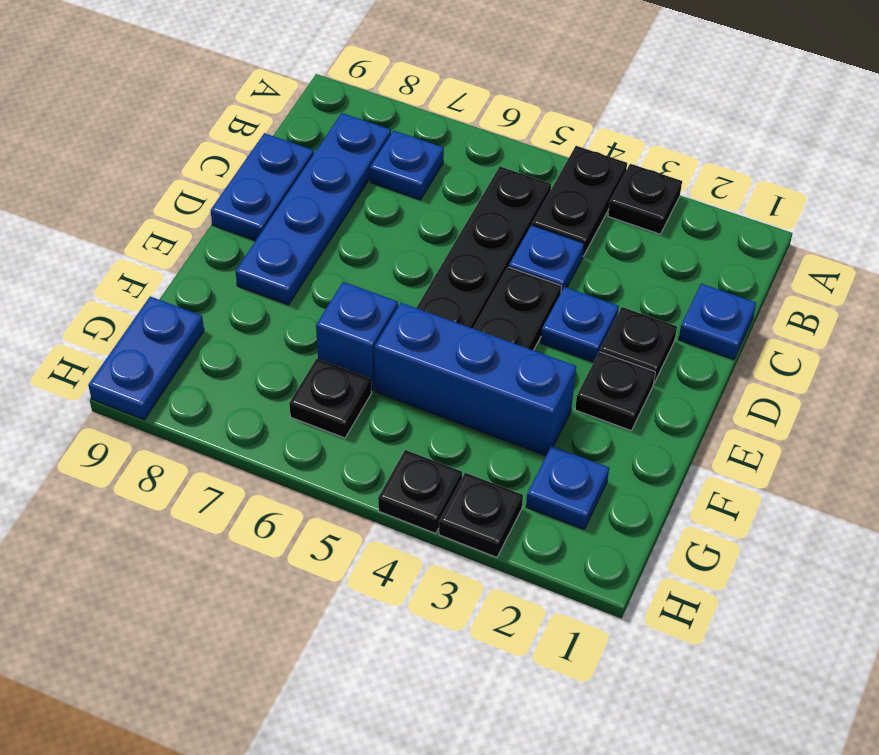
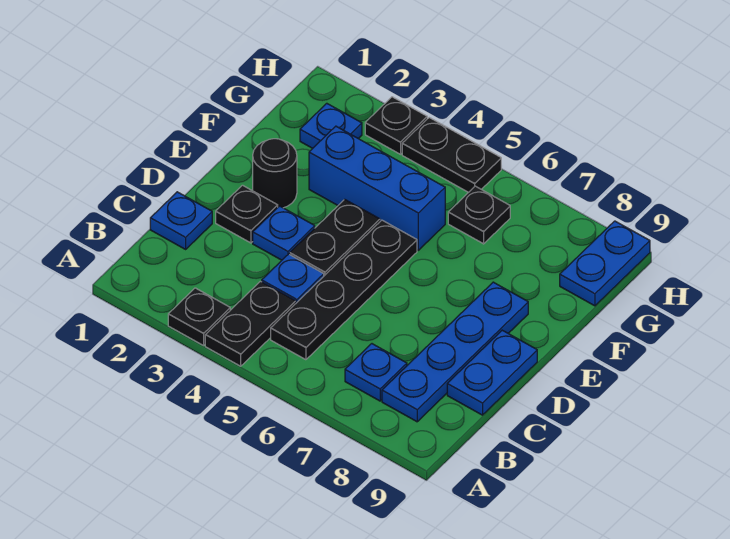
black plate E2 level 1 -> black round brick E2 level 1
blue brick F6 level 1 -> none
black plate H4 level 1 -> black plate H4:H5 level 1

